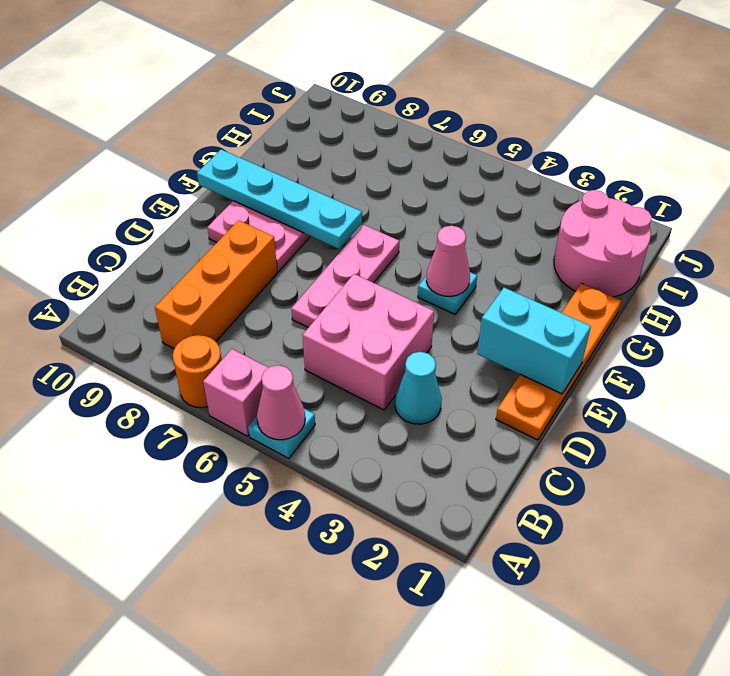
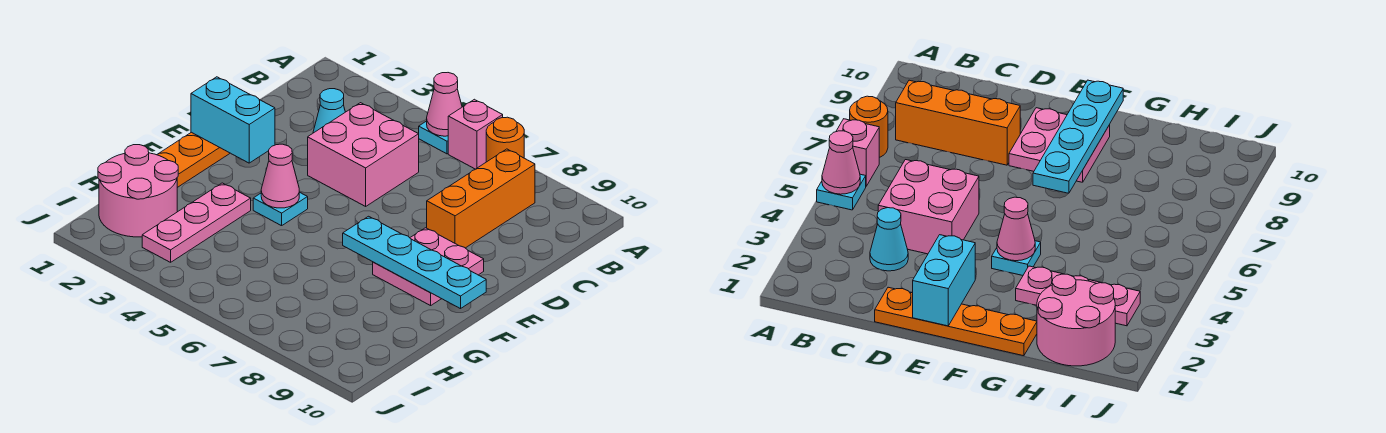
pink plate D6:F6 level 1 -> pink plate G3:I3 level 1

